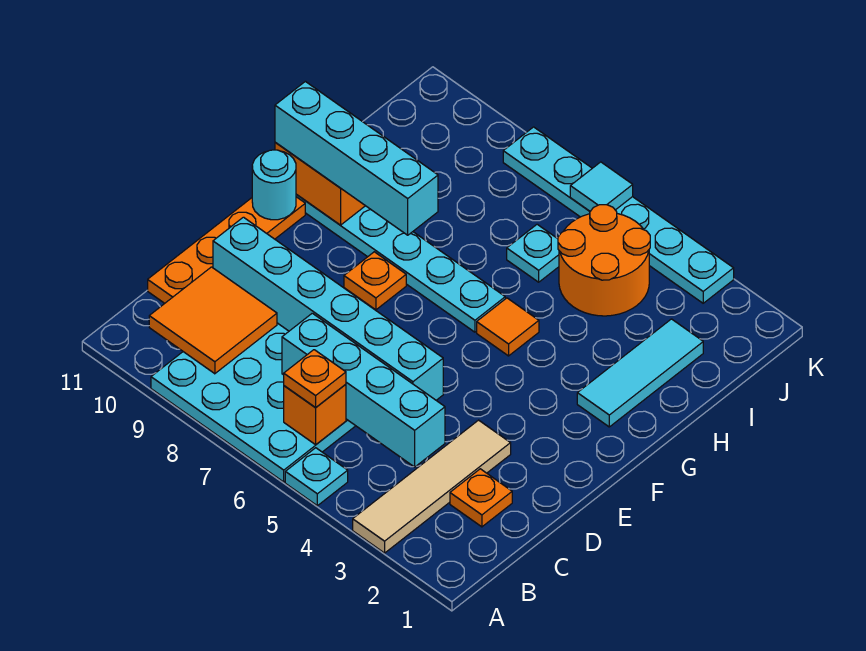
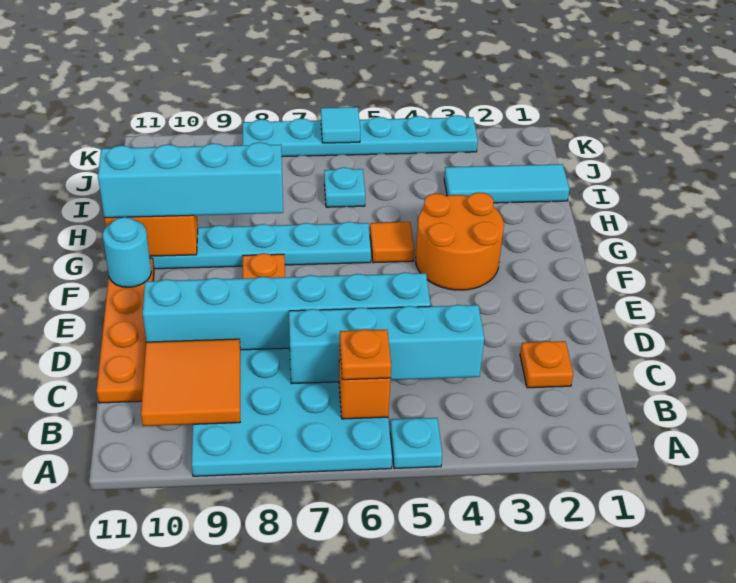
tan tile A3:D3 level 1 -> none
cyan tile G2:I2 level 1 -> cyan tile I1:I3 level 1
orange round brick I4:J5 level 1 -> orange round brick F3:G4 level 1

